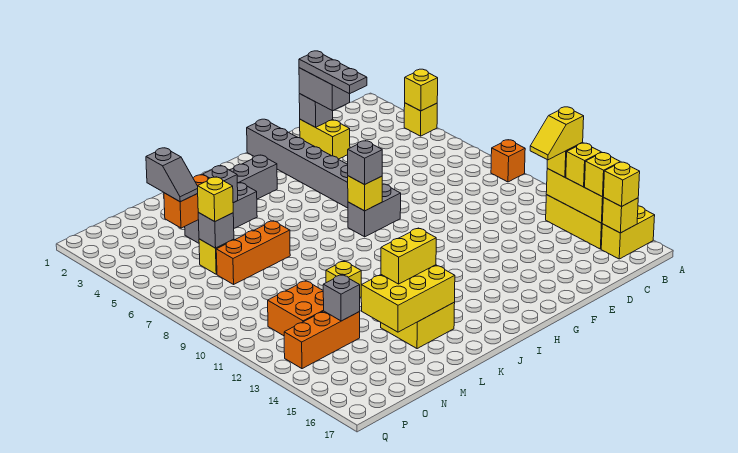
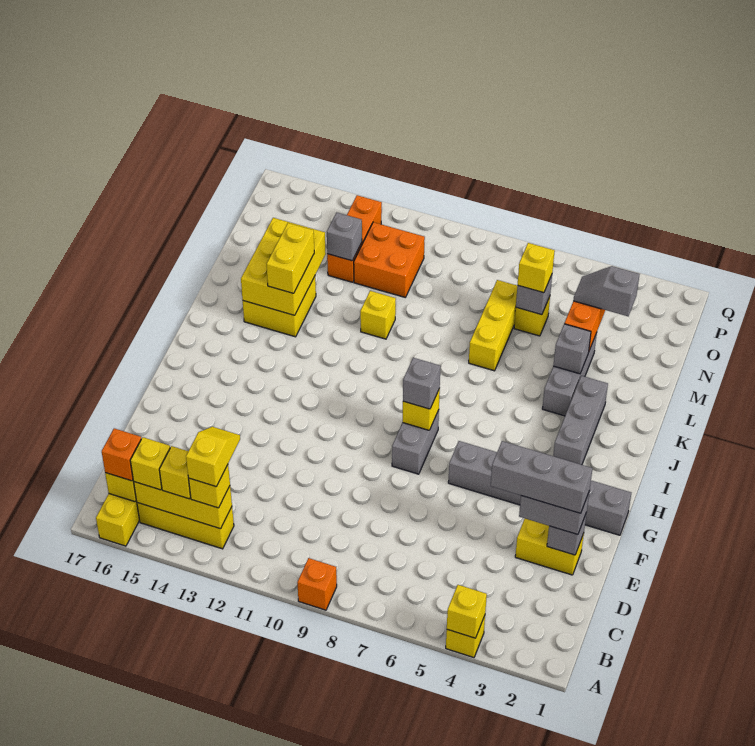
yellow brick B16 level 3 -> orange brick B16 level 3
grey plate E2:E4 level 4 -> grey brick E2:E4 level 4
orange brick L7:N7 level 1 -> yellow brick L7:N7 level 1

